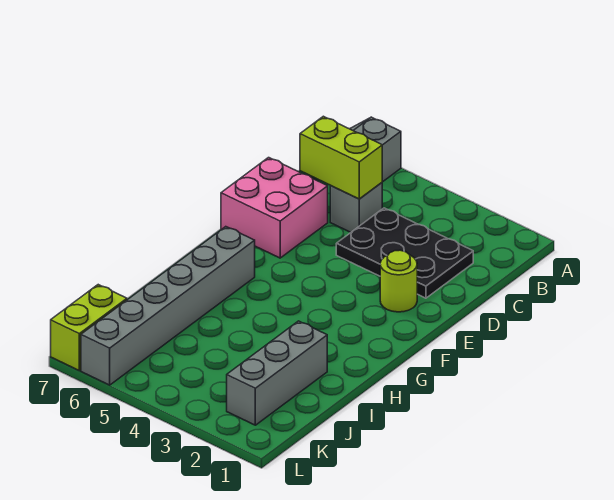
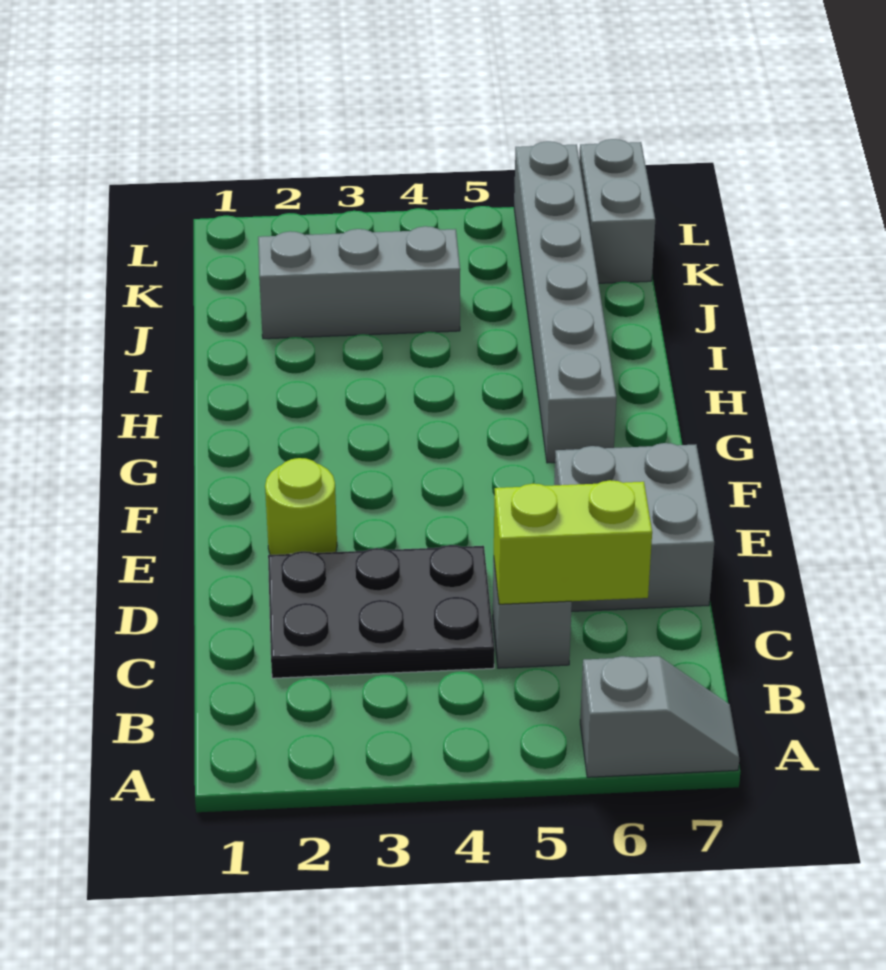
pink brick D6:E7 level 1 -> grey brick D6:E7 level 1
grey brick I2:K2 level 1 -> grey brick J2:J4 level 1
lime brick K7:L7 level 1 -> grey brick K7:L7 level 1

